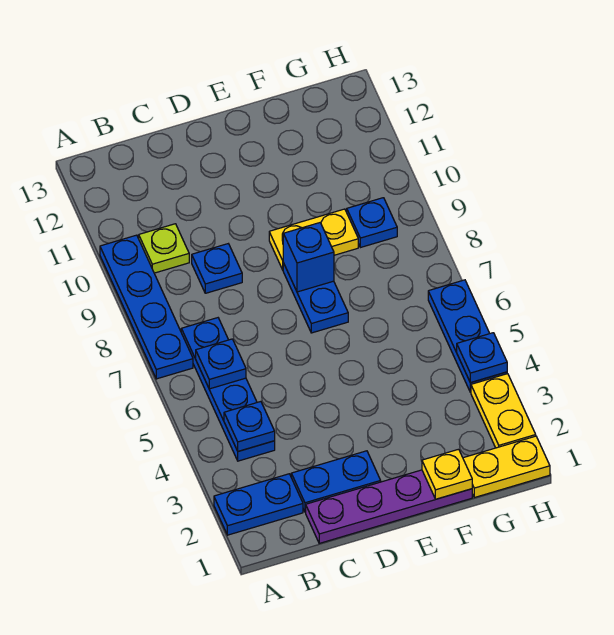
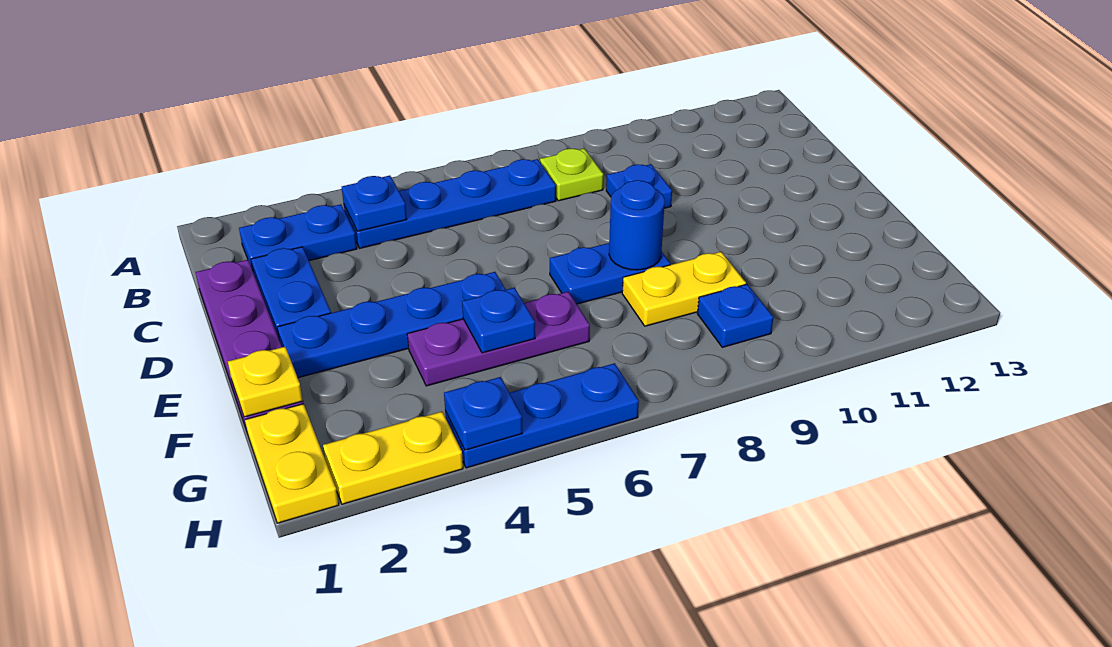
blue plate A2:B2 level 1 -> blue plate B2:B3 level 1
blue plate A7:A10 level 1 -> blue plate E2:E5 level 1
blue plate B6 level 2 -> blue plate F5 level 2
lime plate B10 level 1 -> lime plate B8 level 1
blue brick E8 level 2 -> blue round brick E8 level 2
yellow plate E9:F9 level 1 -> yellow plate F8:F9 level 1
none -> purple plate F4:F6 level 1

